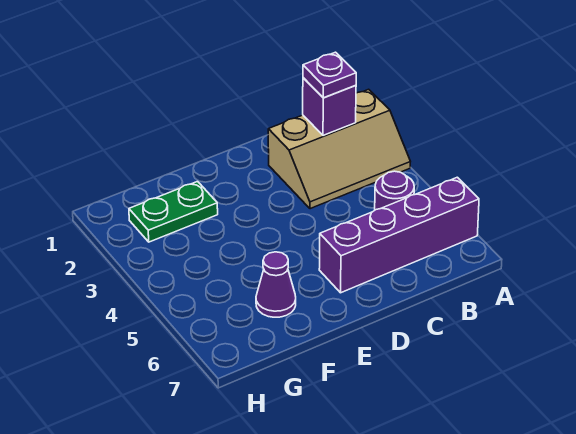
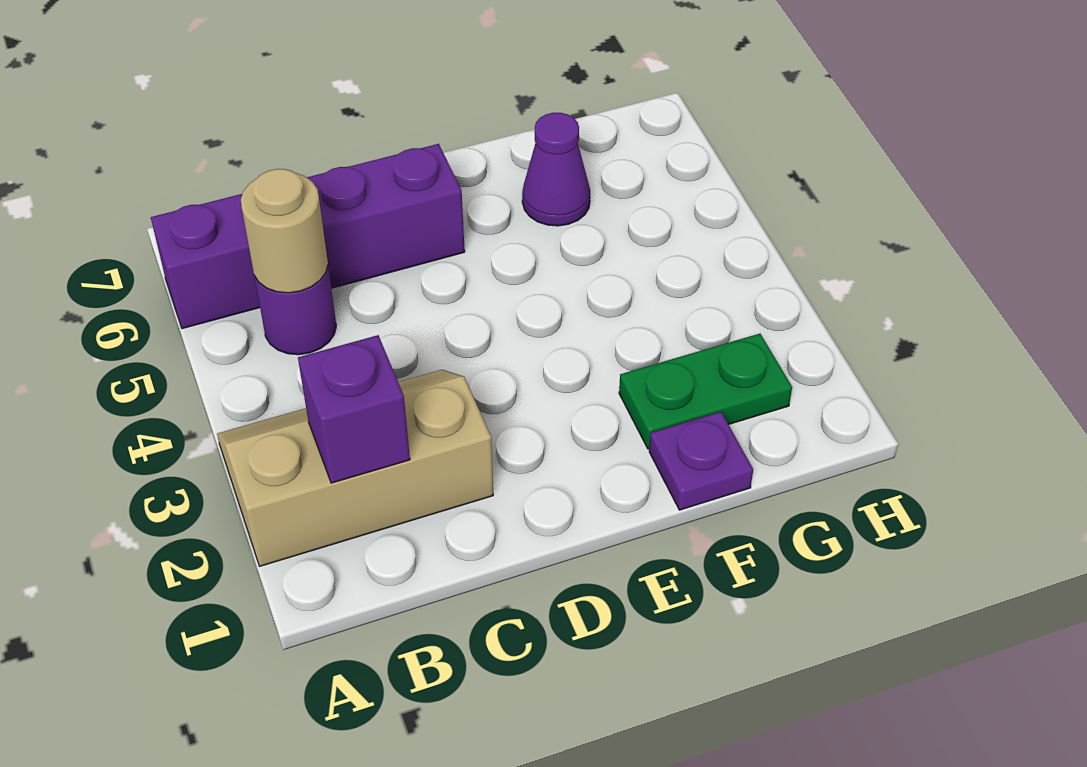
purple plate B2 level 3 -> purple plate F1 level 1
none -> tan round brick B5 level 2

